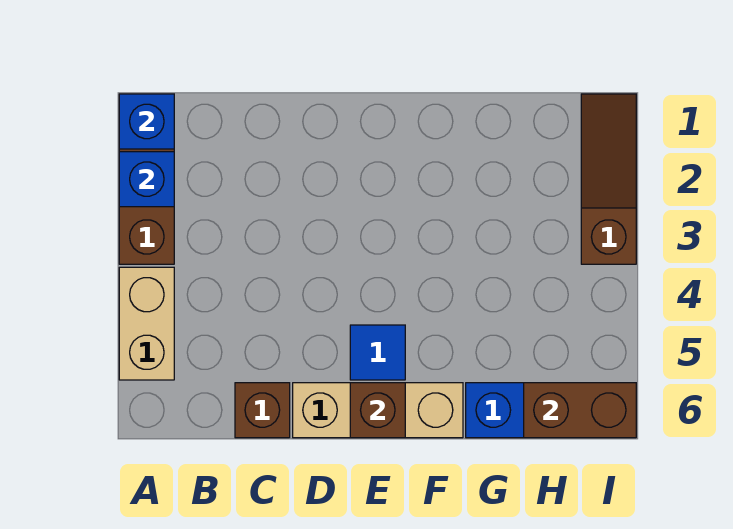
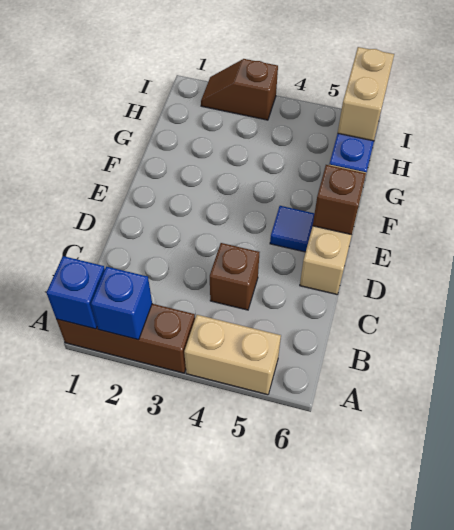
brown brick C6 level 1 -> brown brick C4 level 1
brown brick H6:I6 level 2 -> tan brick H6:I6 level 2
brown slope I1:I3 level 1 top 3 -> brown slope I2:I3 level 1 top 3

